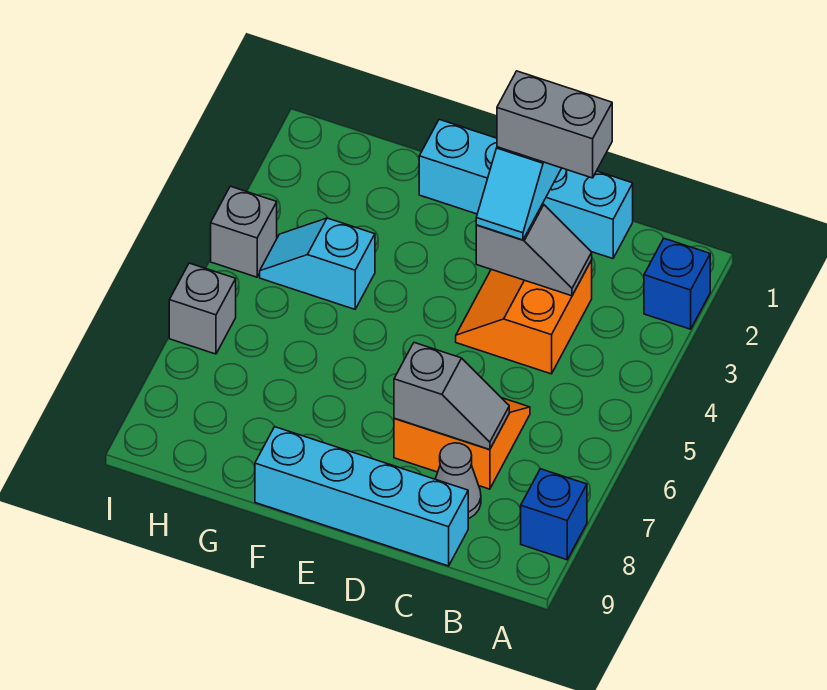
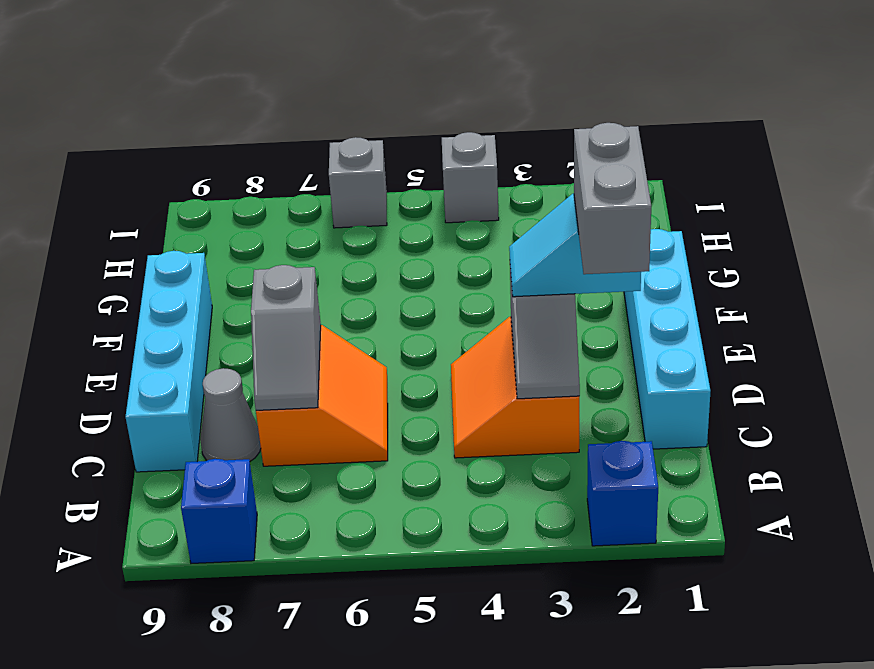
orange slope C3:D4 level 1 top C -> orange slope C3:D4 level 1 top 3
cyan slope G4:H4 level 1 top G -> none

